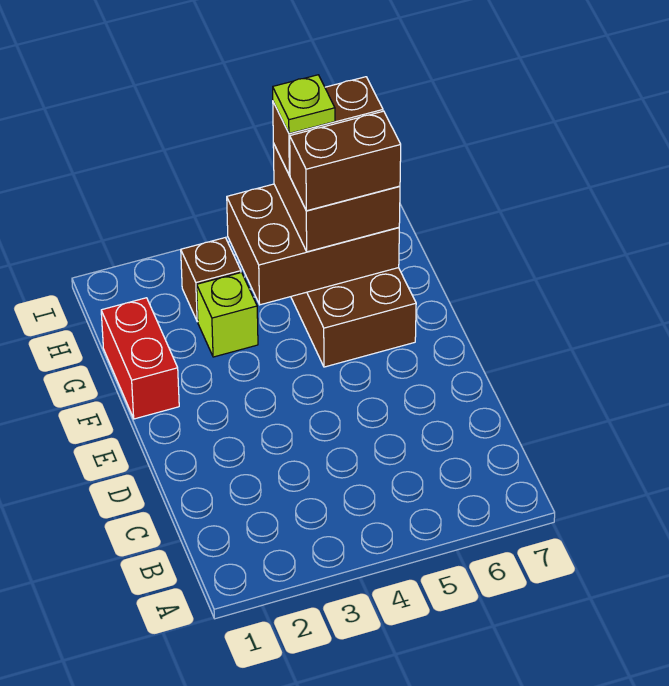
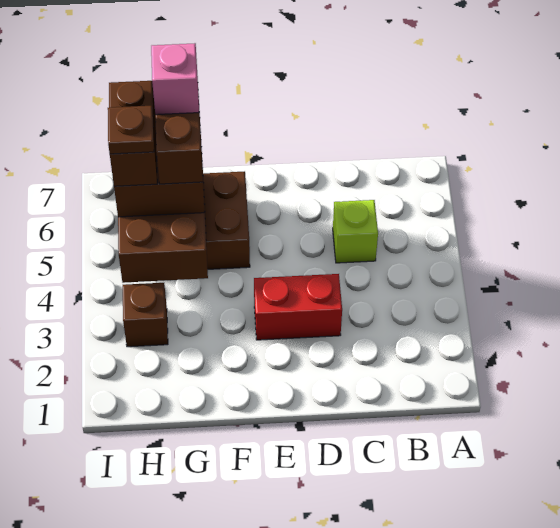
red brick F1:G1 level 1 -> red brick D3:E3 level 1
lime brick G3 level 1 -> lime brick C5 level 1
none -> pink brick G6 level 5
lime plate H5 level 5 -> brown plate H5 level 5

